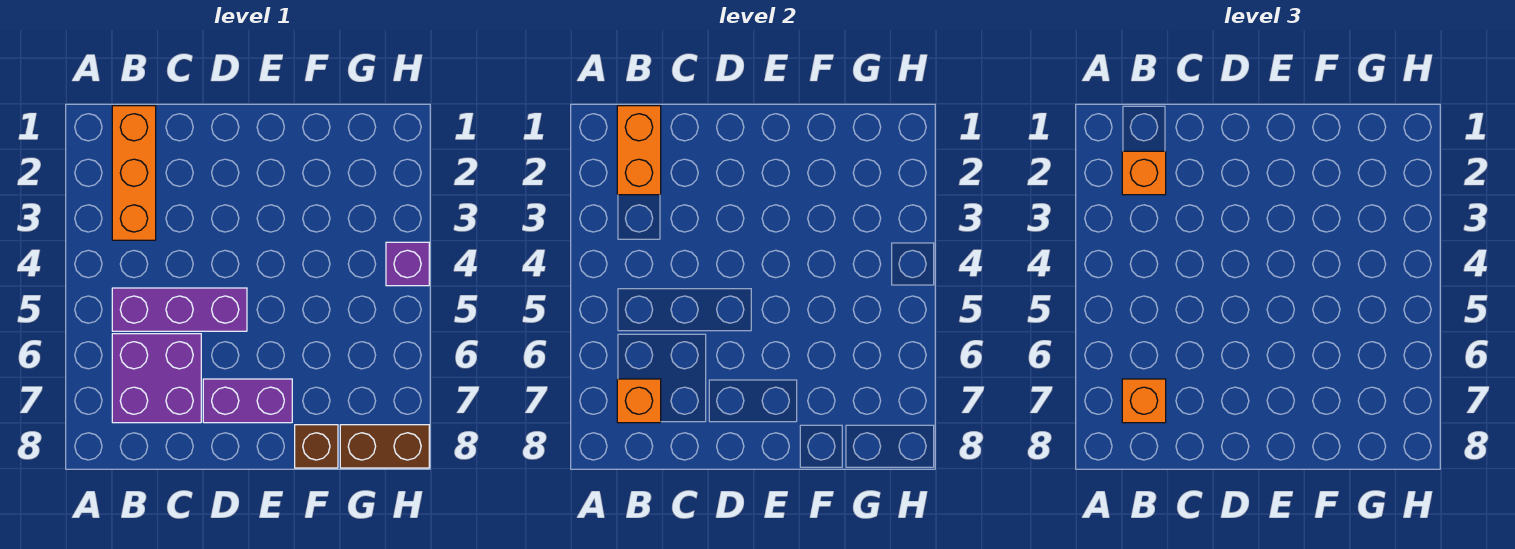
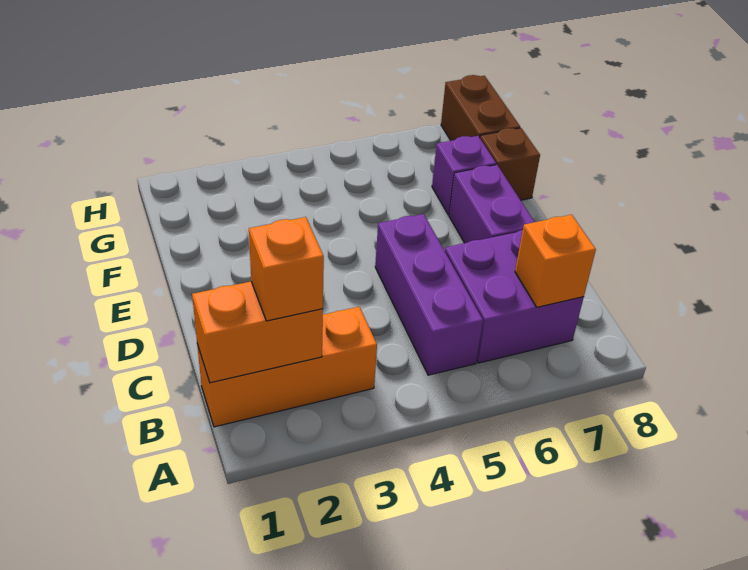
orange brick B7 level 3 -> none
purple brick H4 level 1 -> purple brick F7 level 1

